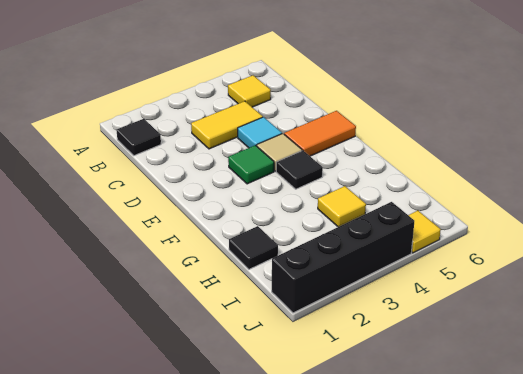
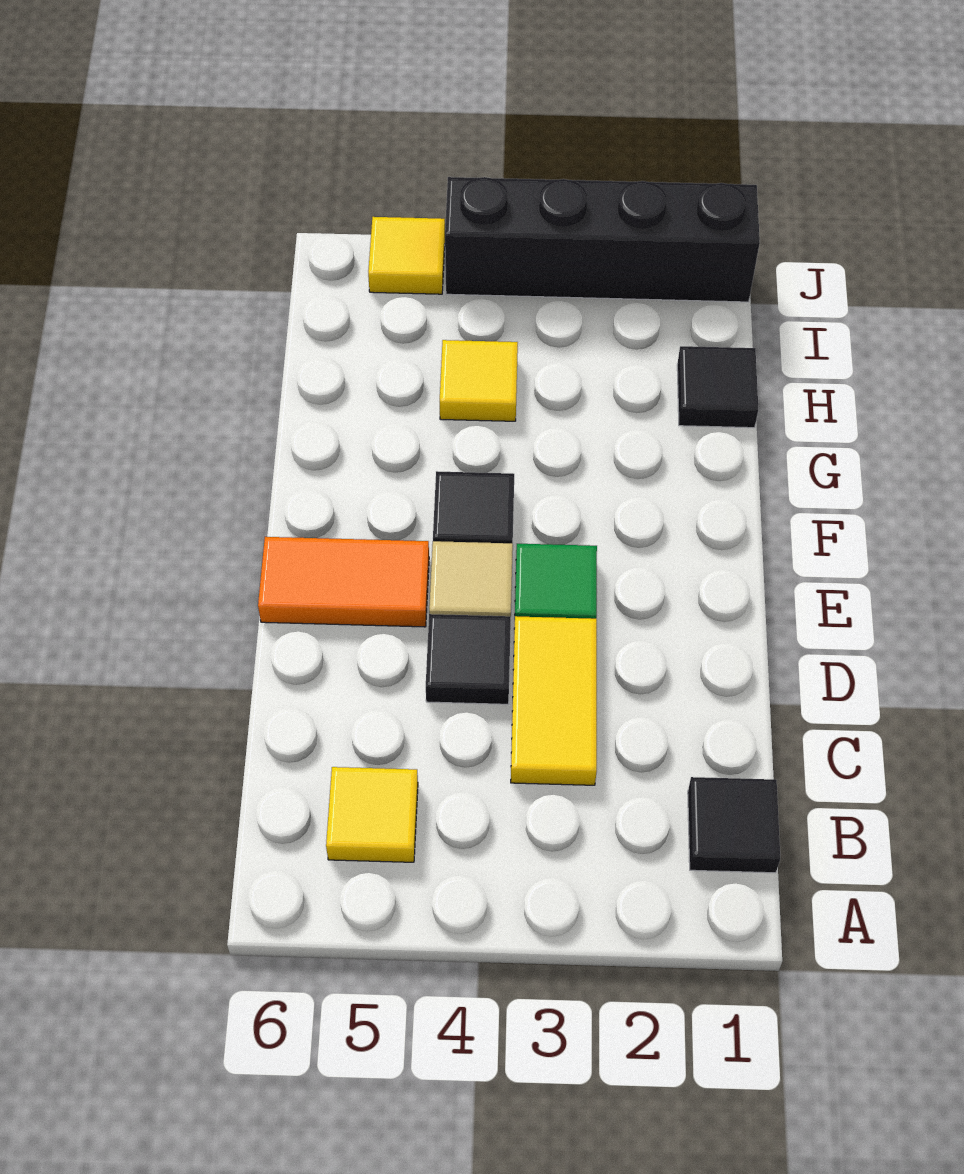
yellow tile C3:C4 level 1 -> yellow tile C3:D3 level 1
cyan tile D4 level 1 -> black tile D4 level 1

